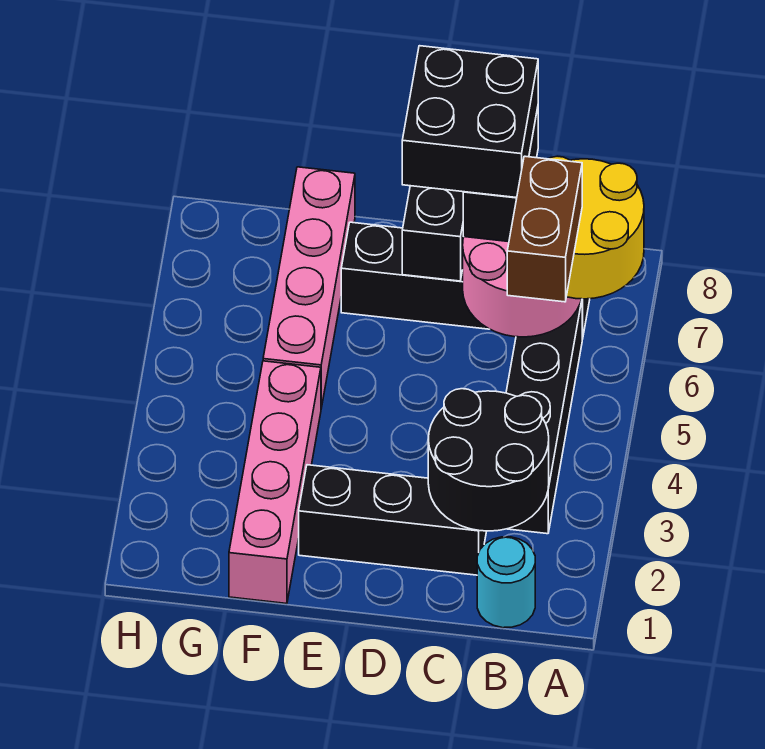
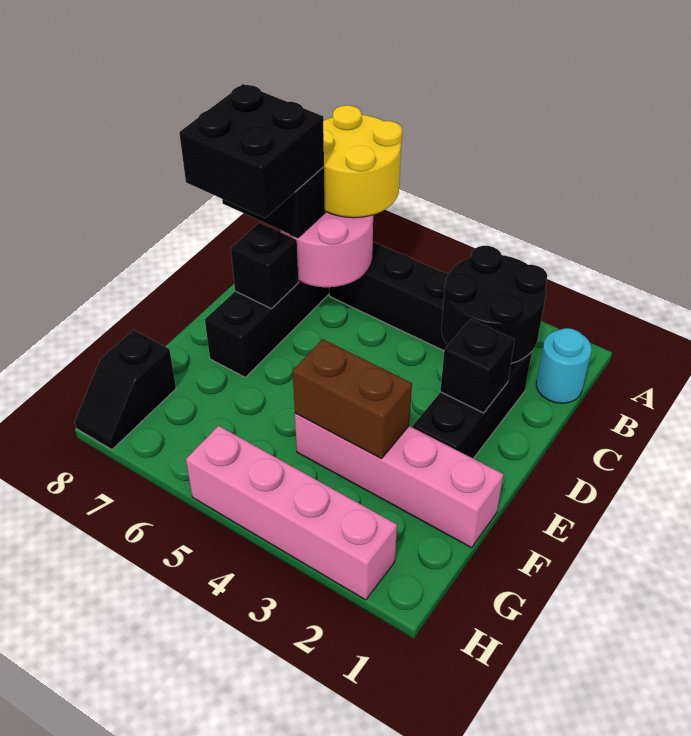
brown brick B5:B6 level 4 -> brown brick F3:F4 level 2
none -> black brick D2 level 2
pink brick F5:F8 level 1 -> pink brick H2:H5 level 1
none -> black slope G8:H8 level 1 top G

